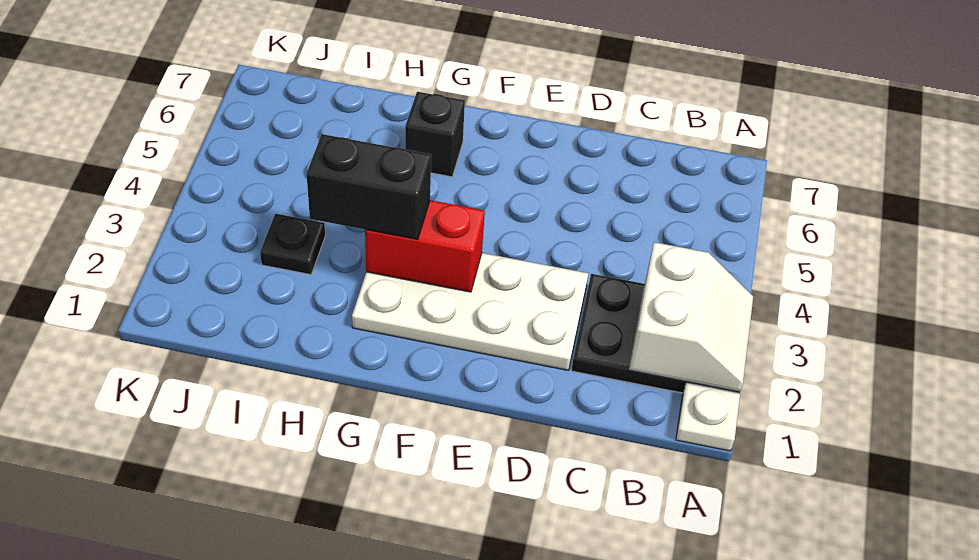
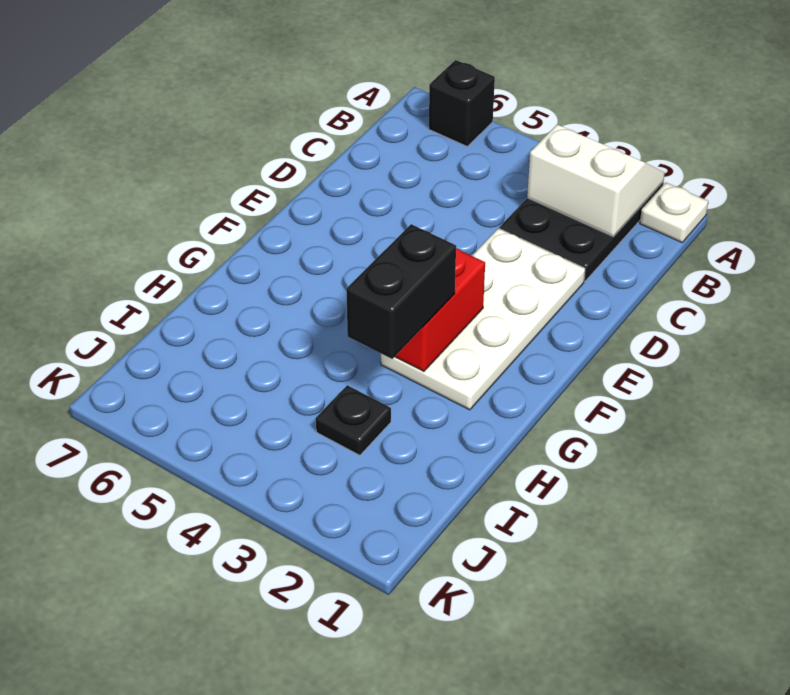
black brick G6 level 1 -> black brick A6 level 1

